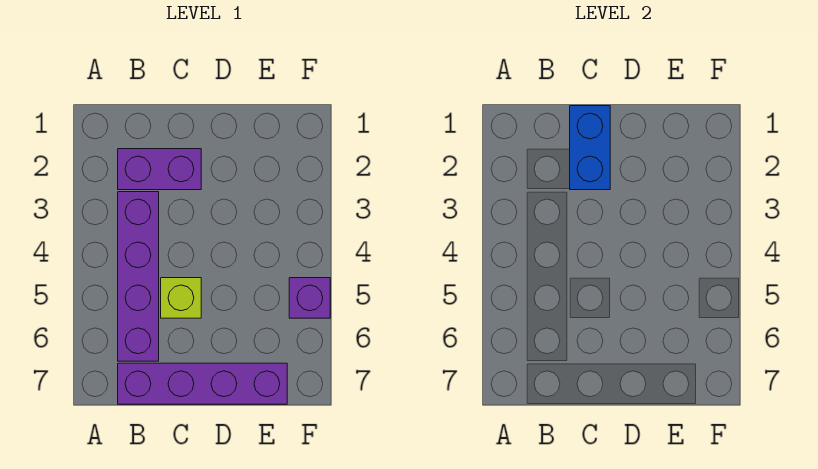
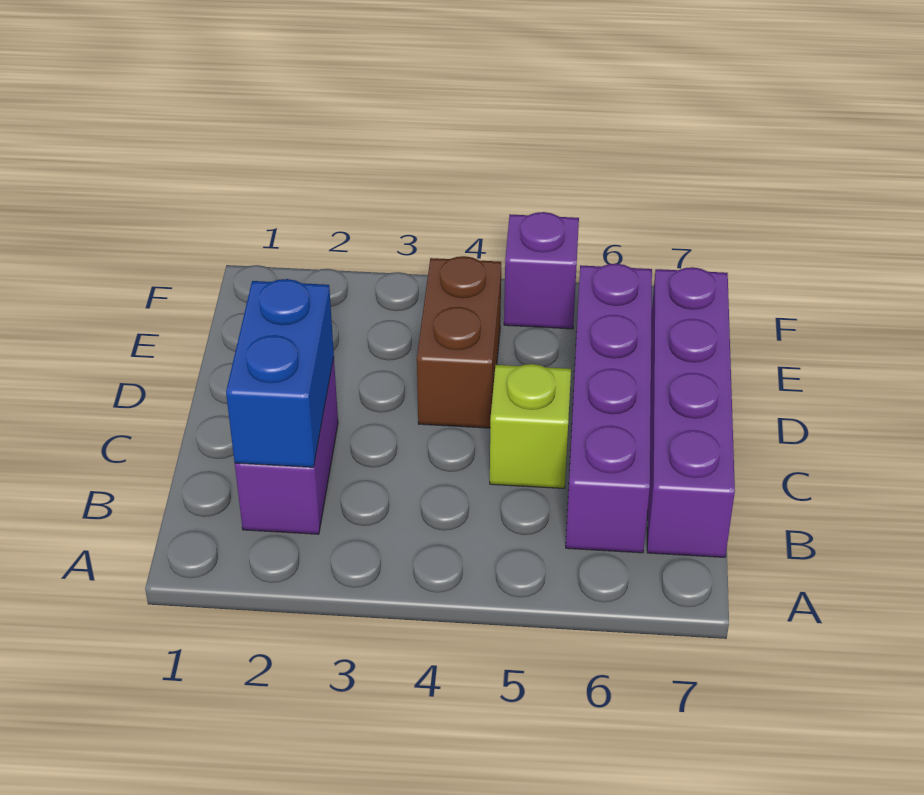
purple brick B3:B6 level 1 -> purple brick B6:E6 level 1
blue brick C1:C2 level 2 -> blue brick B2:C2 level 2
none -> brown brick D4:E4 level 1

